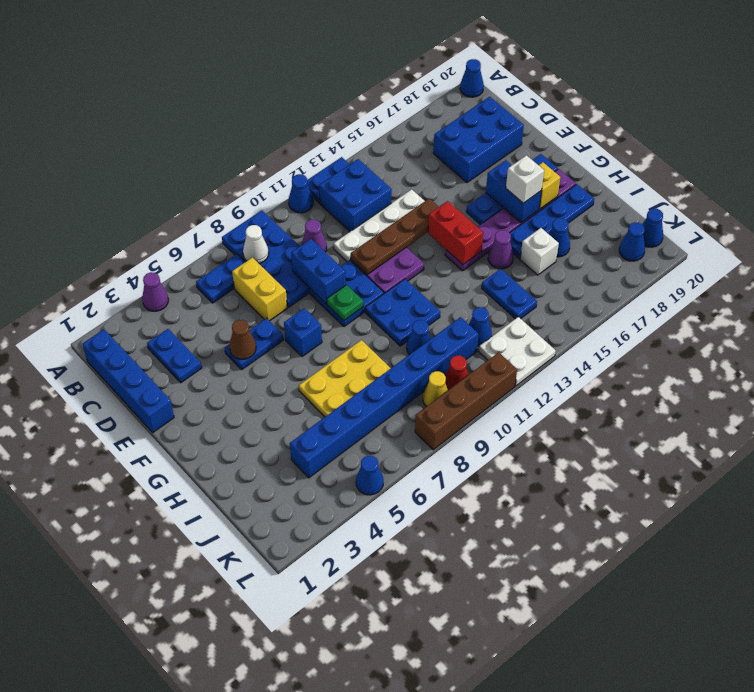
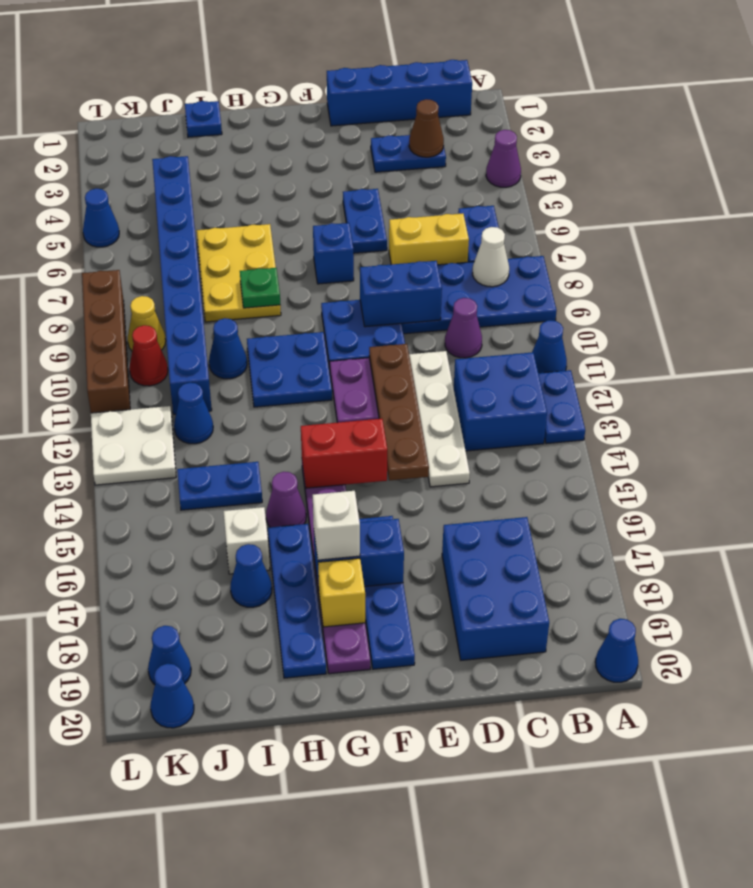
brown cone E5 level 2 -> brown cone C3 level 2
green plate F9 level 2 -> green plate H8 level 2
none -> blue plate I1 level 1

